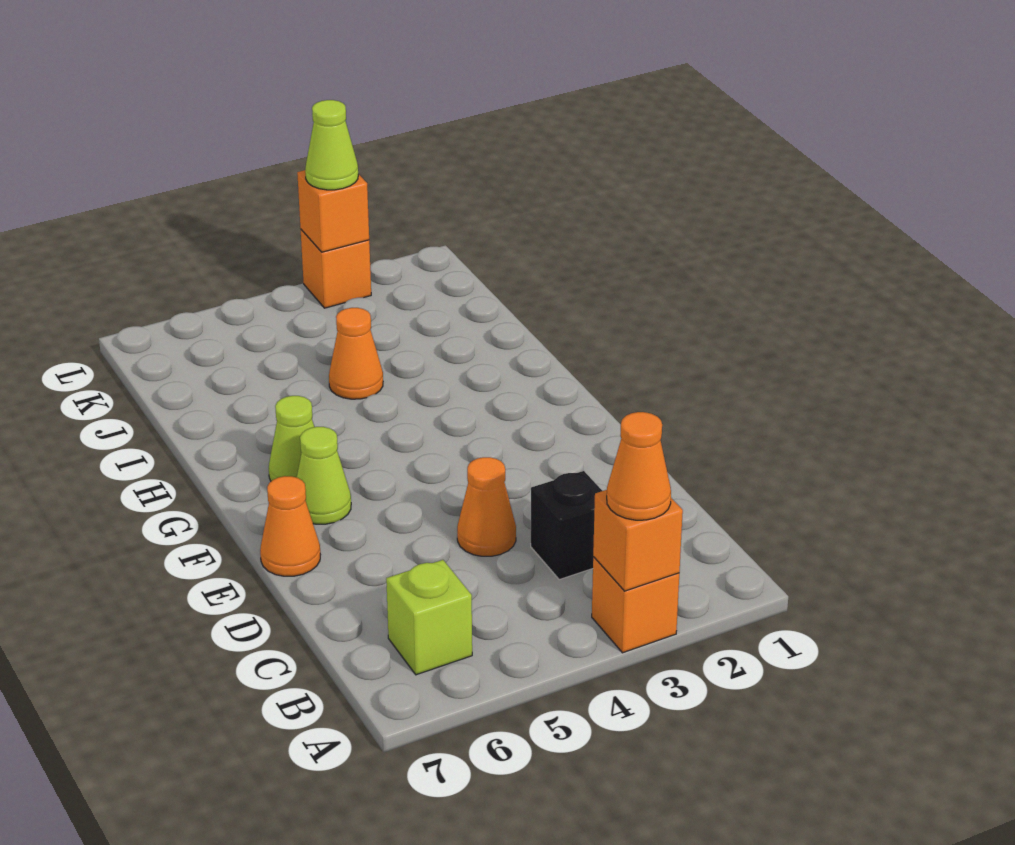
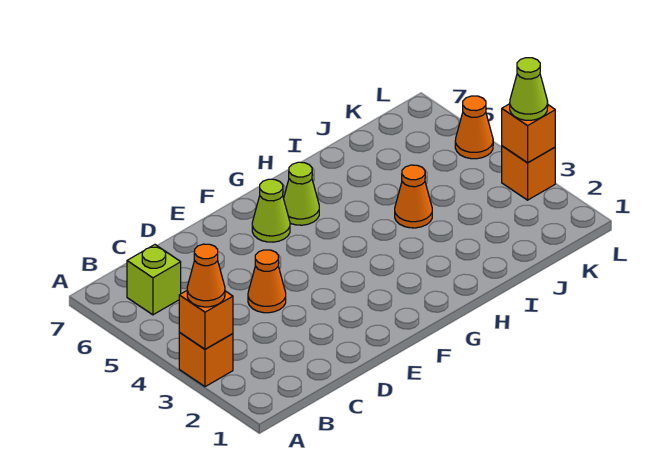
black brick C3 level 1 -> none
orange cone E7 level 1 -> orange cone L5 level 1

